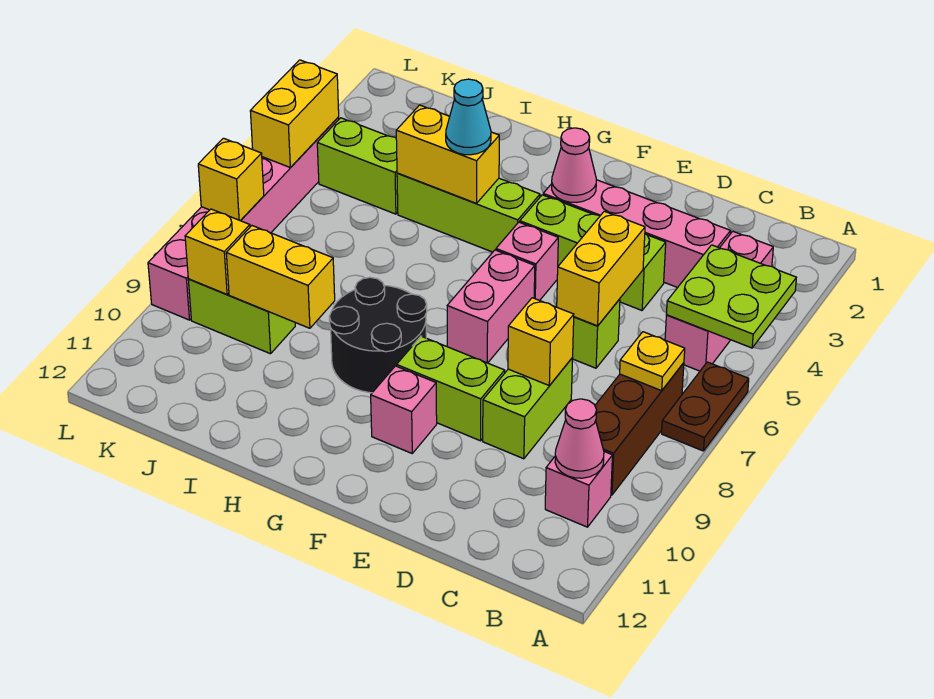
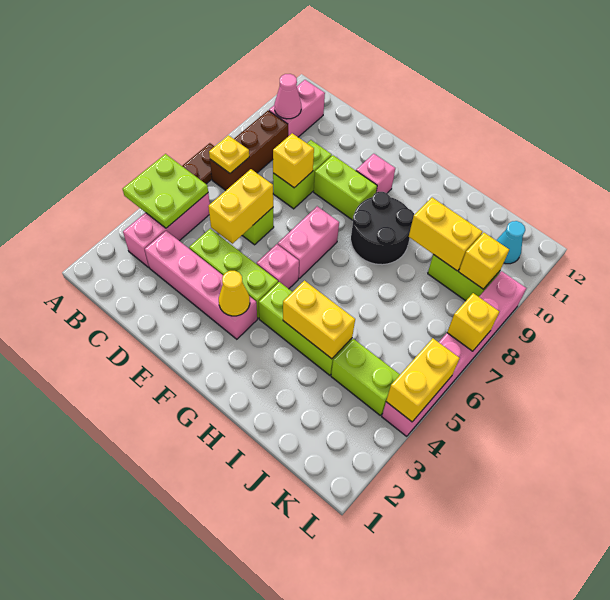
pink brick B10 level 1 -> pink brick B10:B11 level 1
pink cone F3 level 2 -> yellow cone F3 level 2
cyan cone H4 level 3 -> cyan cone K11 level 1

